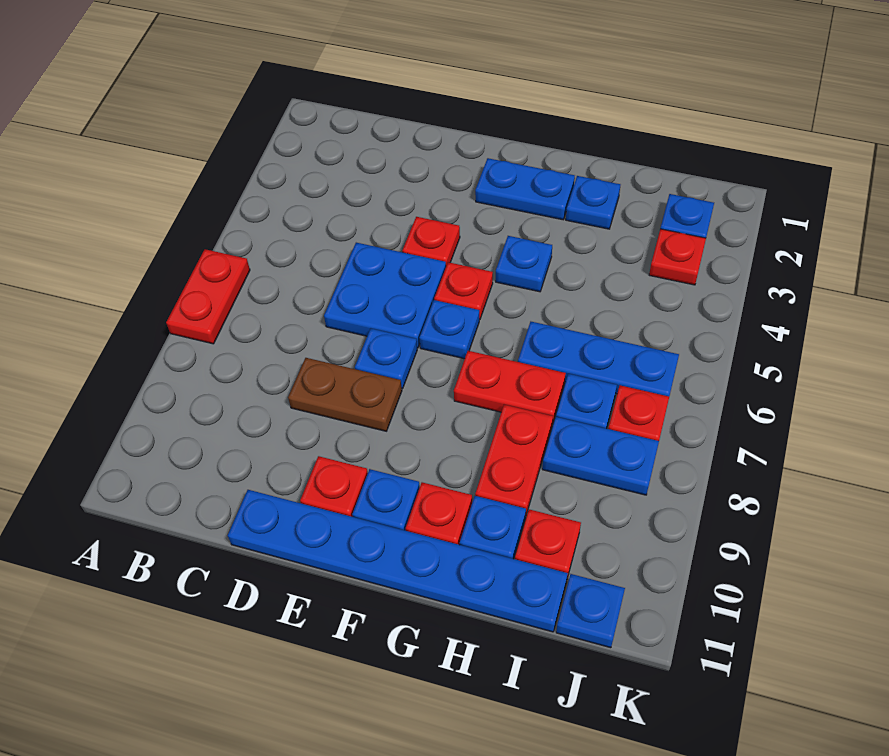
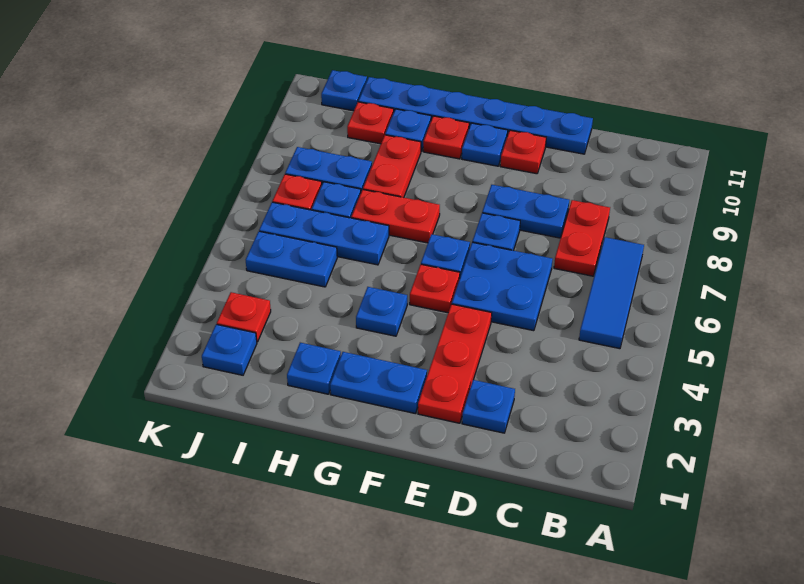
red plate A6:A7 level 1 -> red plate C7:C8 level 1
none -> blue tile B5:B7 level 1
none -> blue plate D2 level 1
brown plate D8:E8 level 1 -> blue plate D8:E8 level 1
red plate E4 level 1 -> red plate E2:E4 level 1
none -> blue plate I5:J5 level 1

